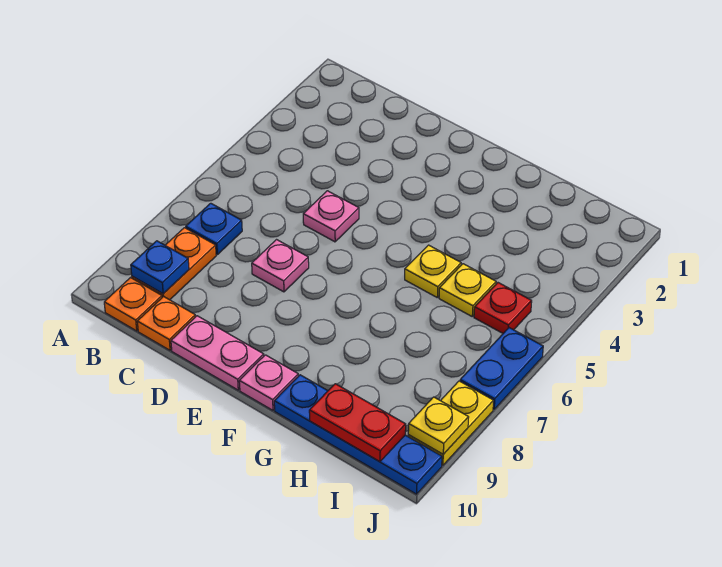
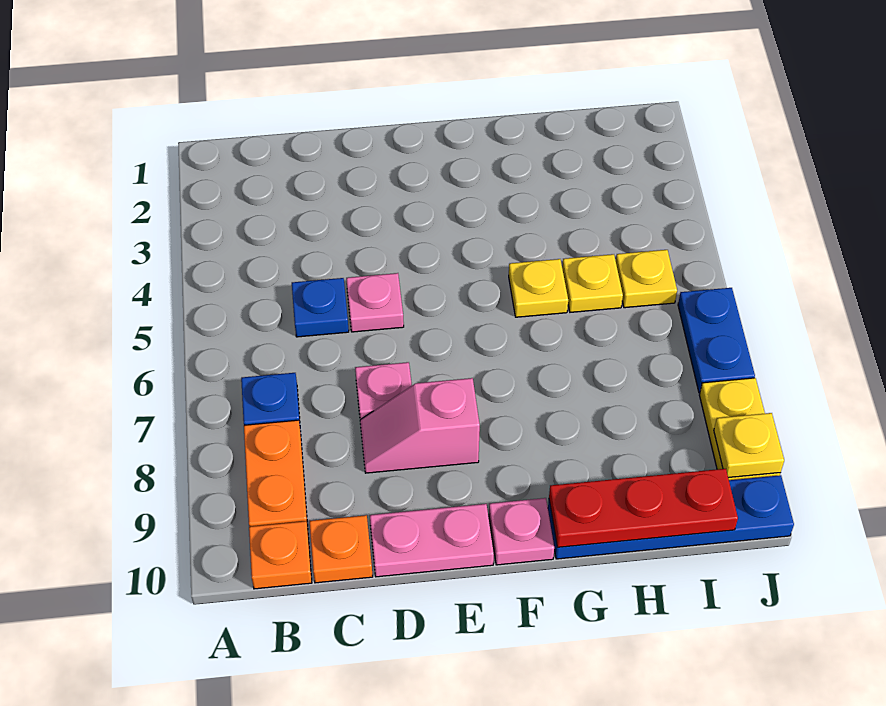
blue plate B9 level 2 -> blue plate C5 level 1
none -> pink slope D8:E8 level 1 top E
red plate H10:I10 level 2 -> red plate G10:I10 level 2
red plate I5 level 1 -> yellow plate I5 level 1

